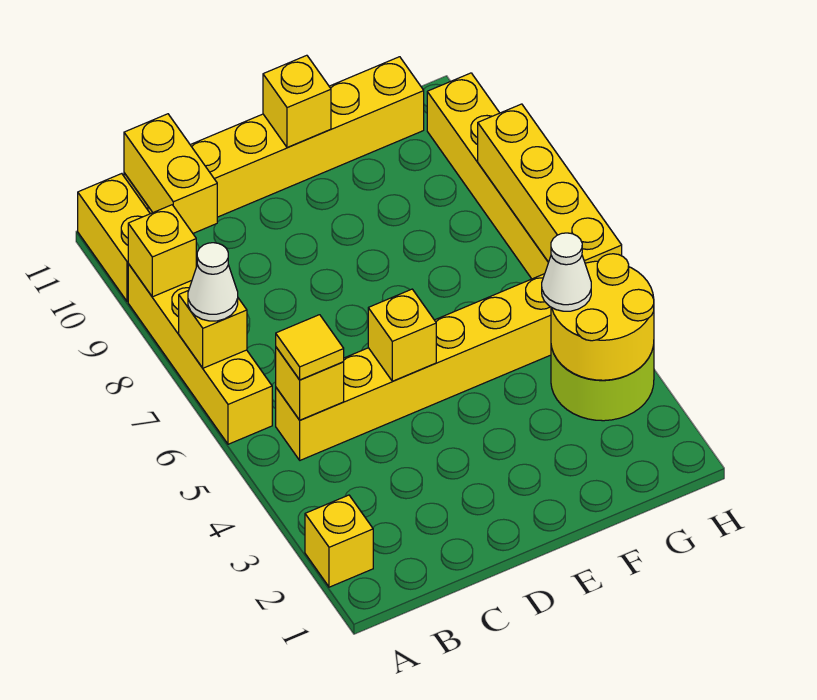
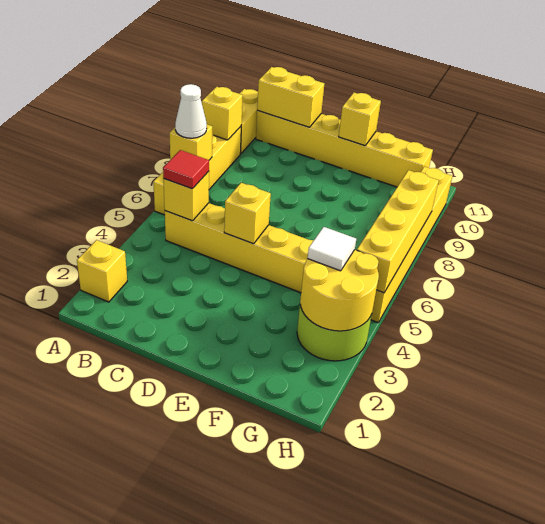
yellow tile B5 level 3 -> red tile B5 level 3
yellow brick B10:B11 level 2 -> yellow brick B11:C11 level 2
white cone G4 level 3 -> white tile G4 level 3

